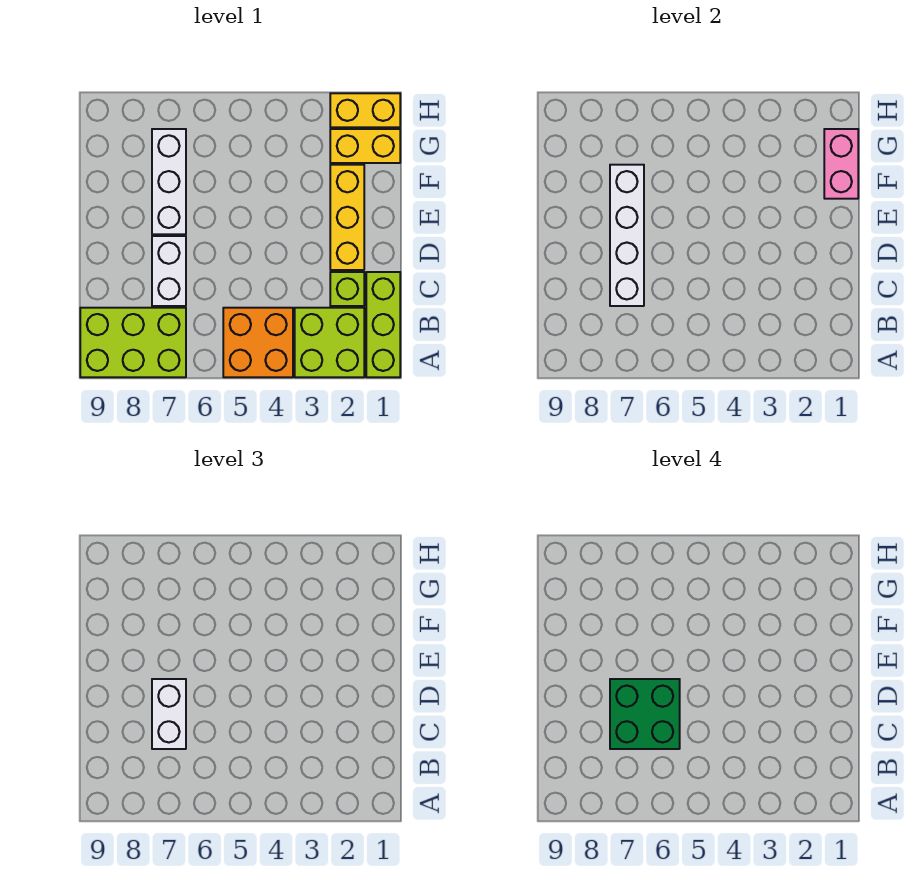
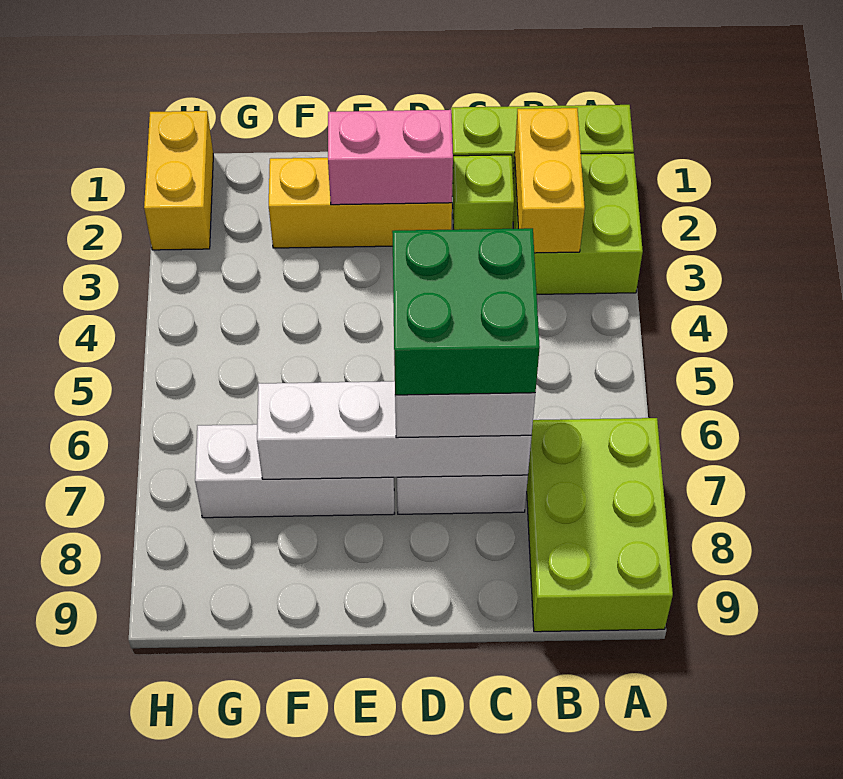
orange brick A4:B5 level 1 -> none
pink brick F1:G1 level 2 -> pink brick D2:E2 level 2
yellow brick G1:G2 level 1 -> yellow brick B2:B3 level 2

